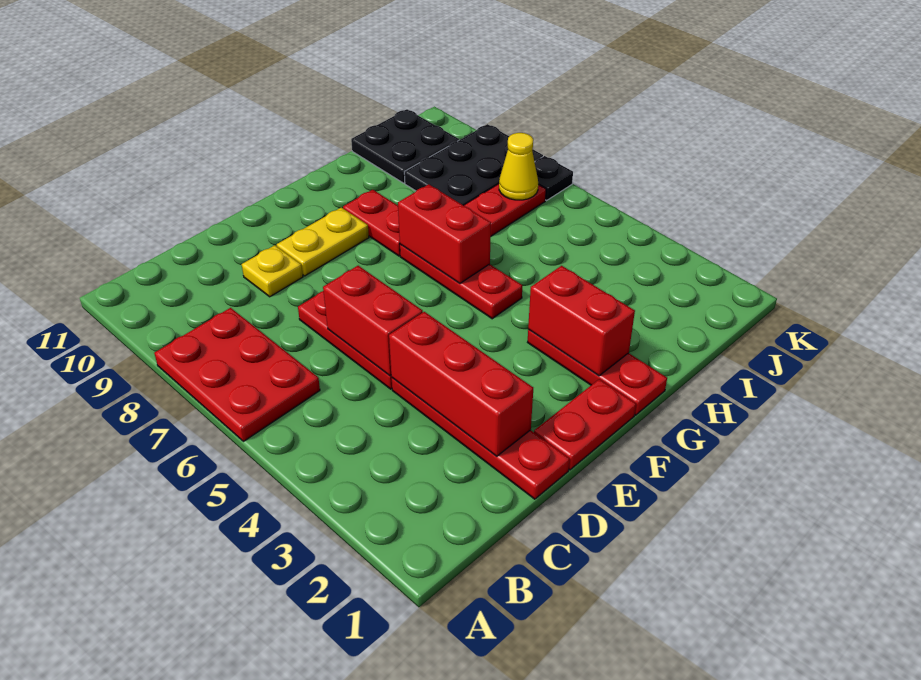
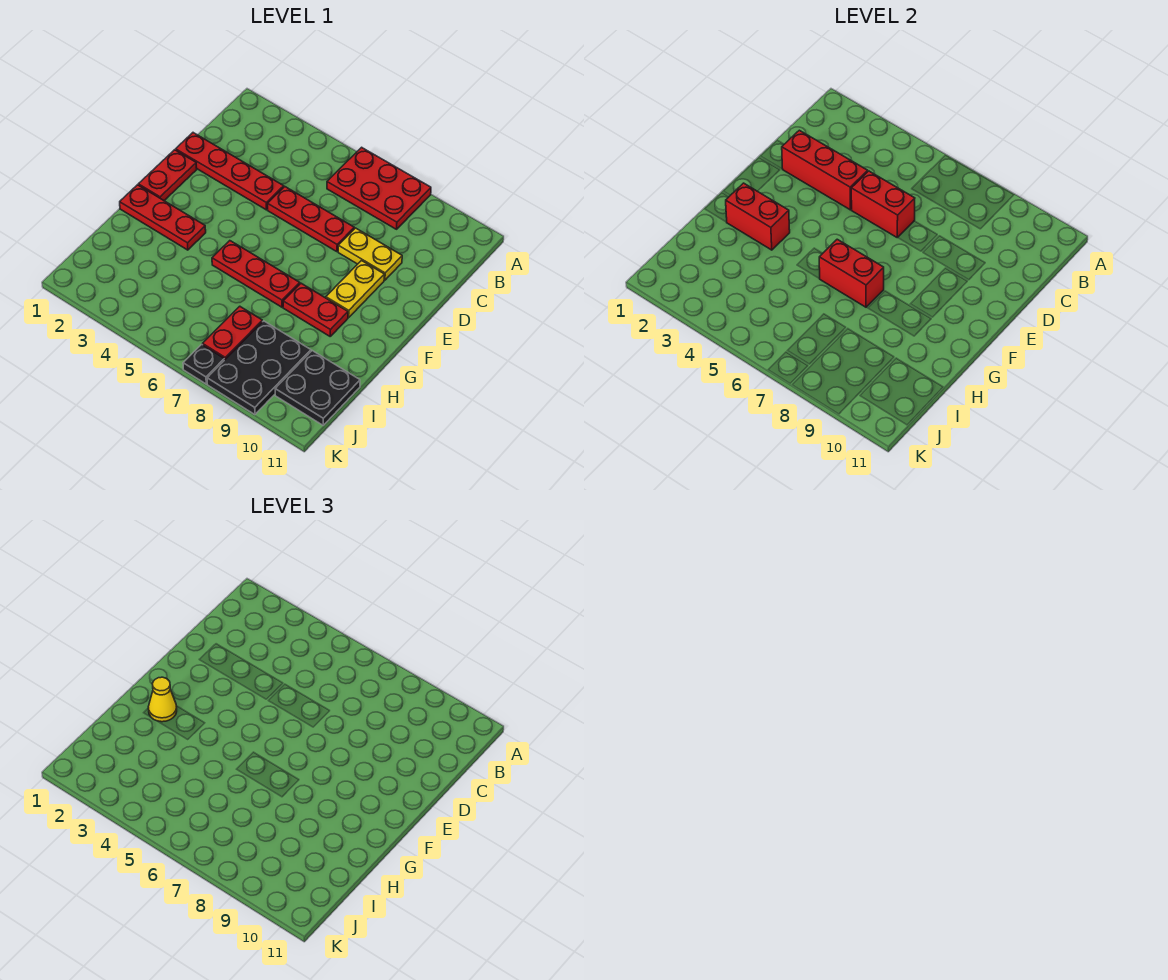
yellow plate D9 level 1 -> yellow plate D8:D9 level 1
yellow cone J7 level 2 -> yellow cone G2 level 3

